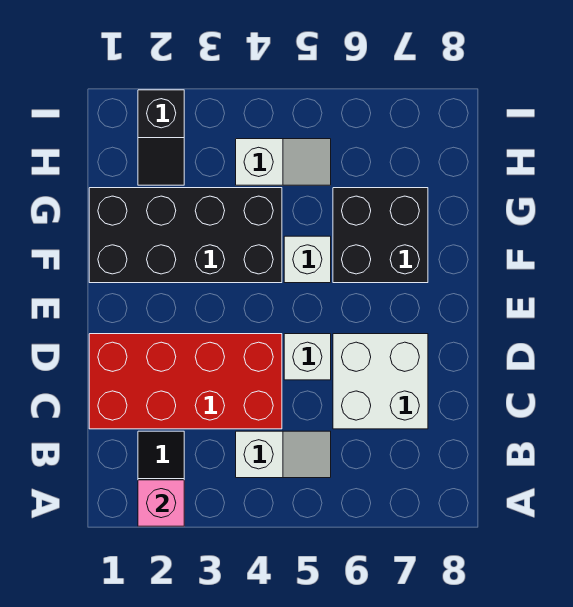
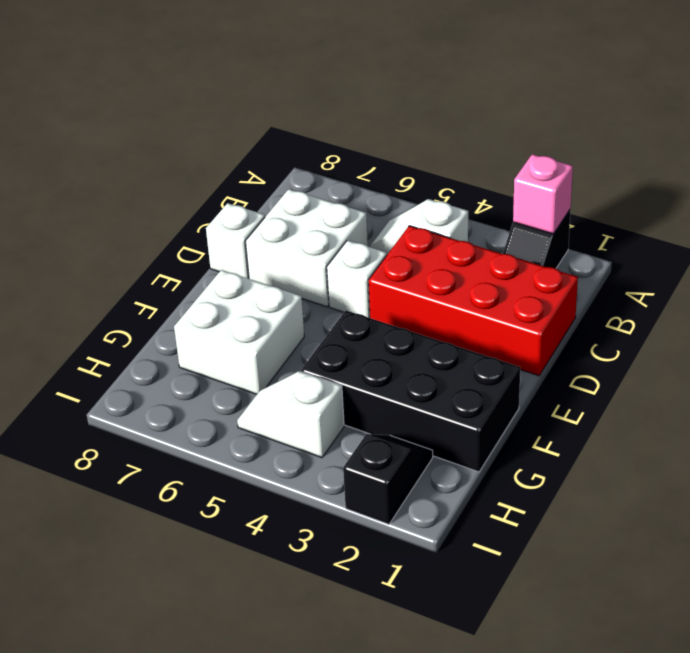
white brick F5 level 1 -> white brick D8 level 1
black brick F6:G7 level 1 -> white brick F6:G7 level 1

